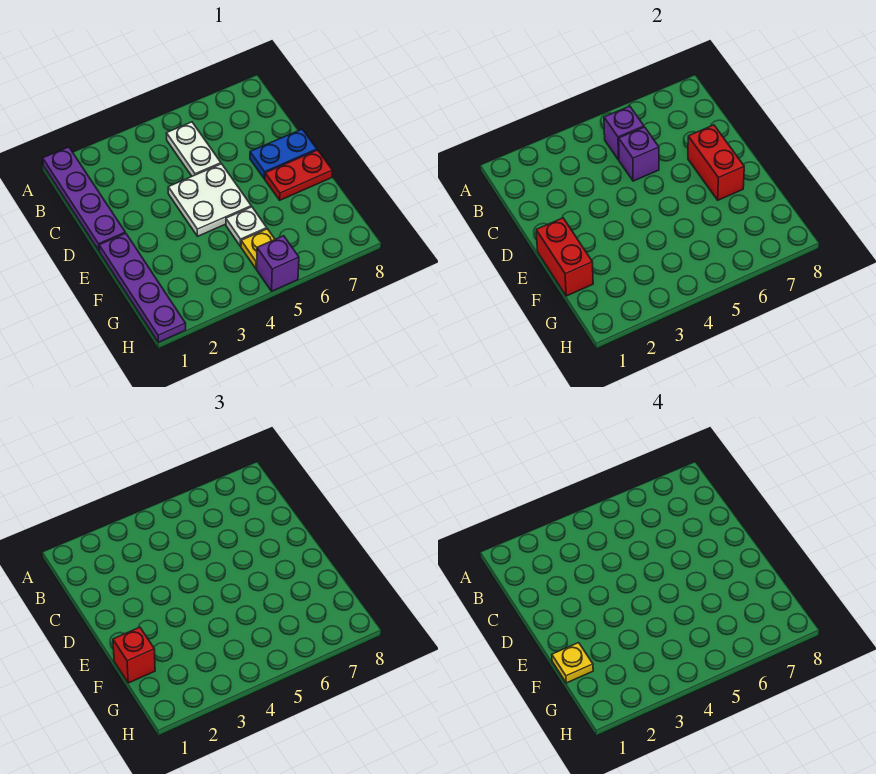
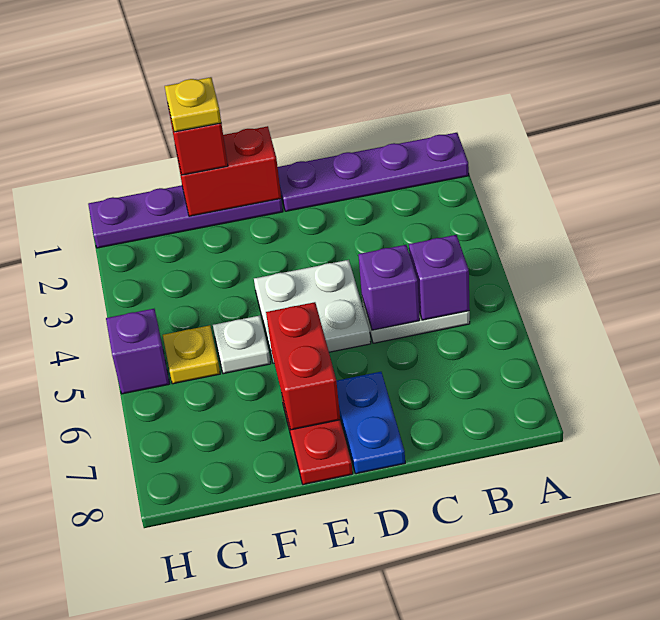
red brick D7:E7 level 2 -> red brick E6:E7 level 2

